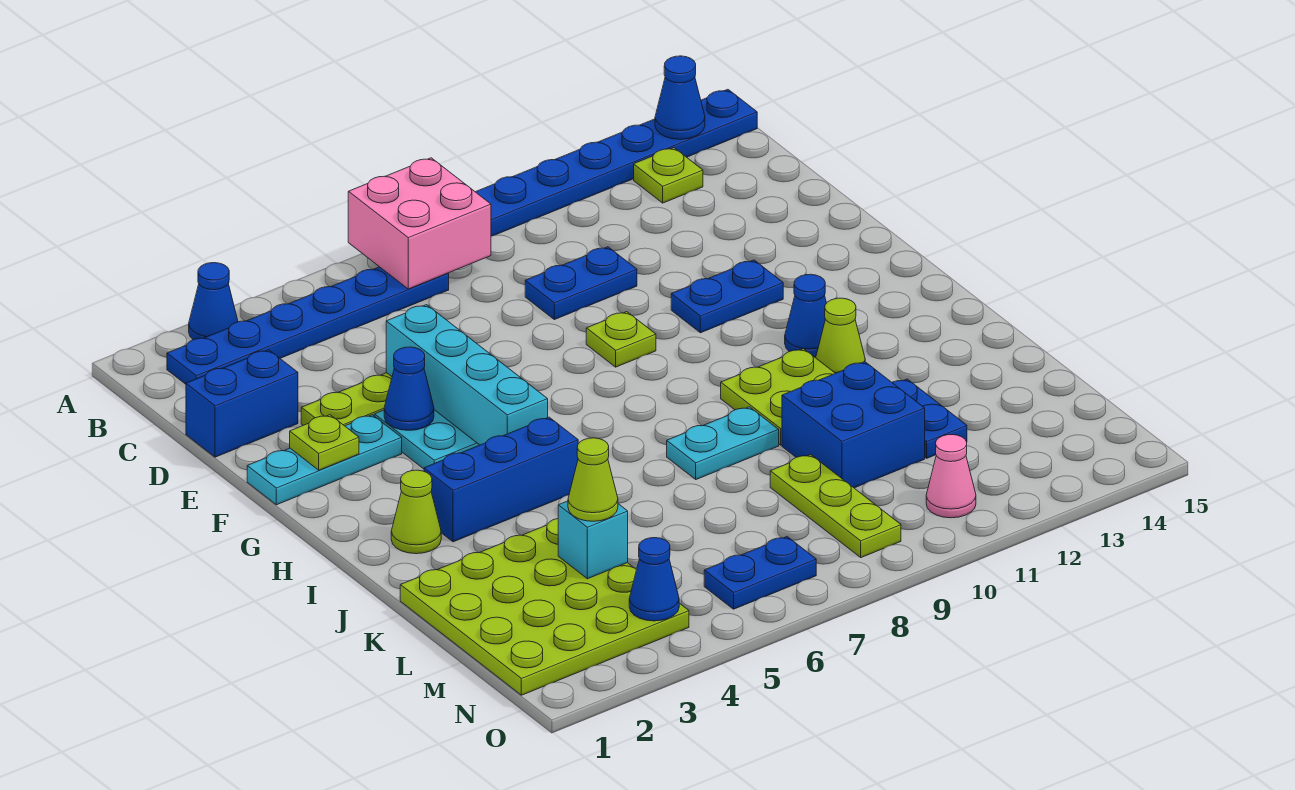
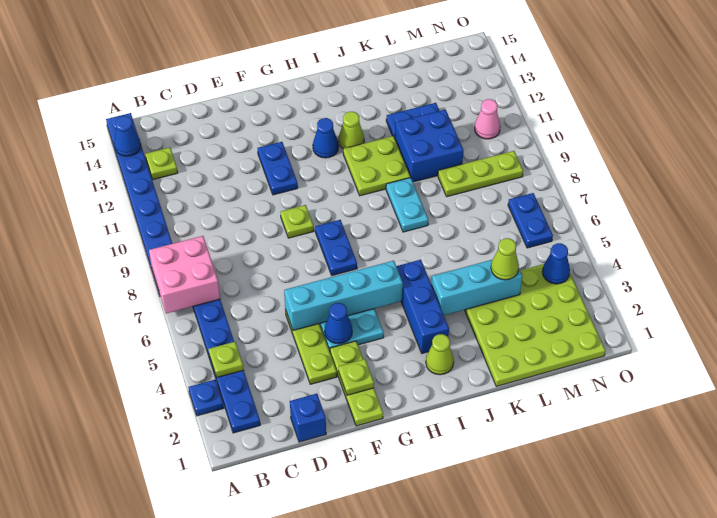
blue cone A3 level 1 -> blue plate A3 level 1
none -> lime plate B4 level 2
blue brick D1:D2 level 1 -> blue brick D1 level 1
blue plate D9:D10 level 1 -> blue plate G7:G8 level 1
cyan plate F1:F3 level 1 -> lime plate F1:F3 level 1
cyan brick L4 level 2 -> cyan brick J4:L4 level 2

